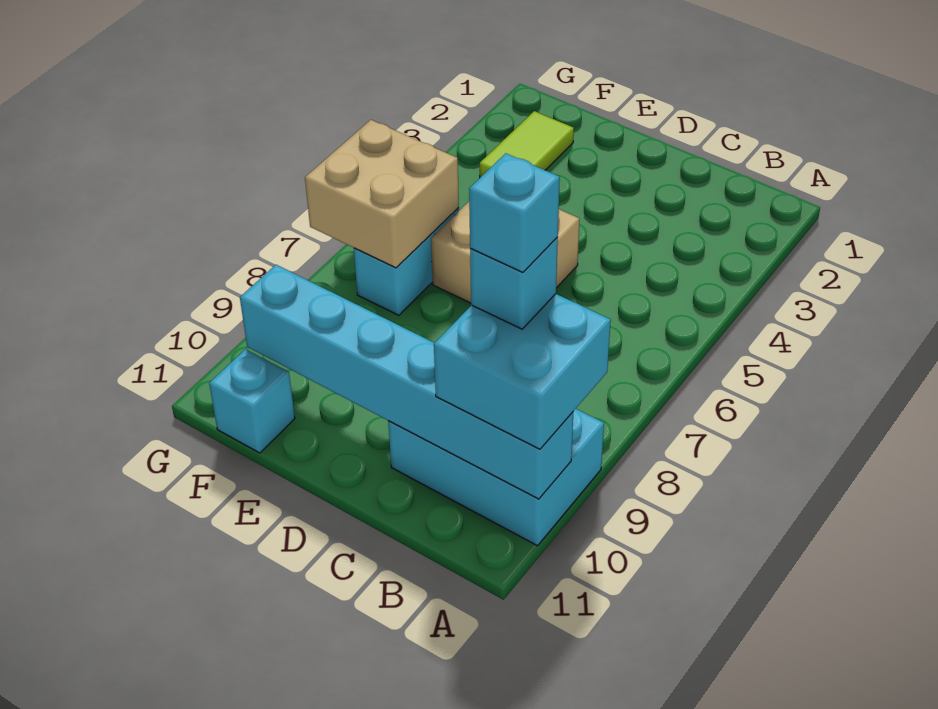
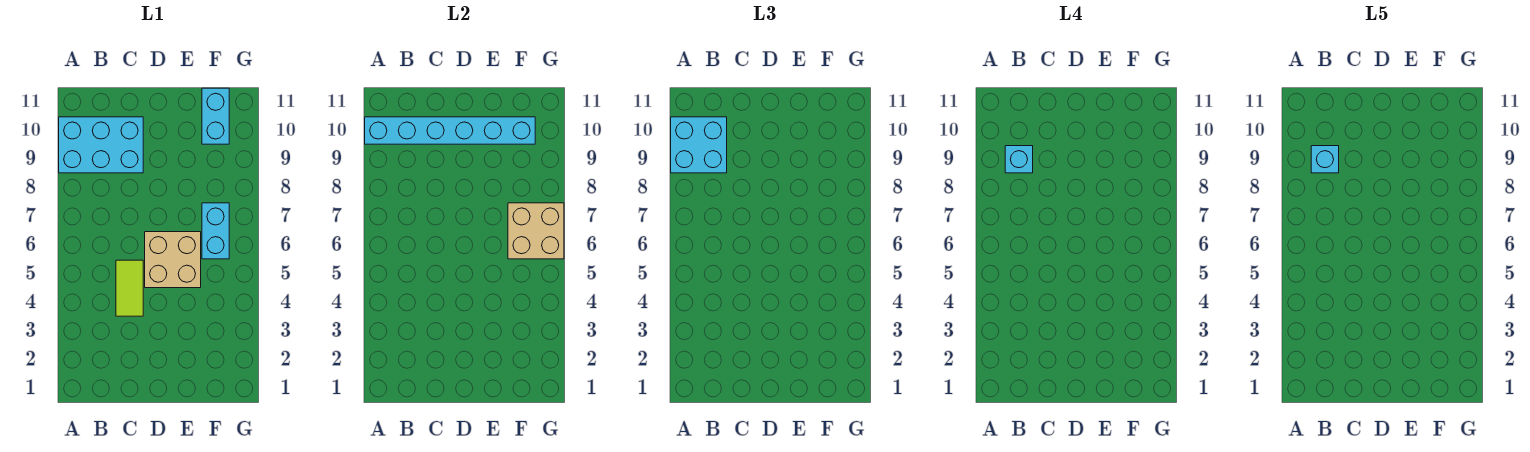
lime tile F2:F3 level 1 -> lime tile C4:C5 level 1
cyan brick F11 level 1 -> cyan brick F10:F11 level 1

